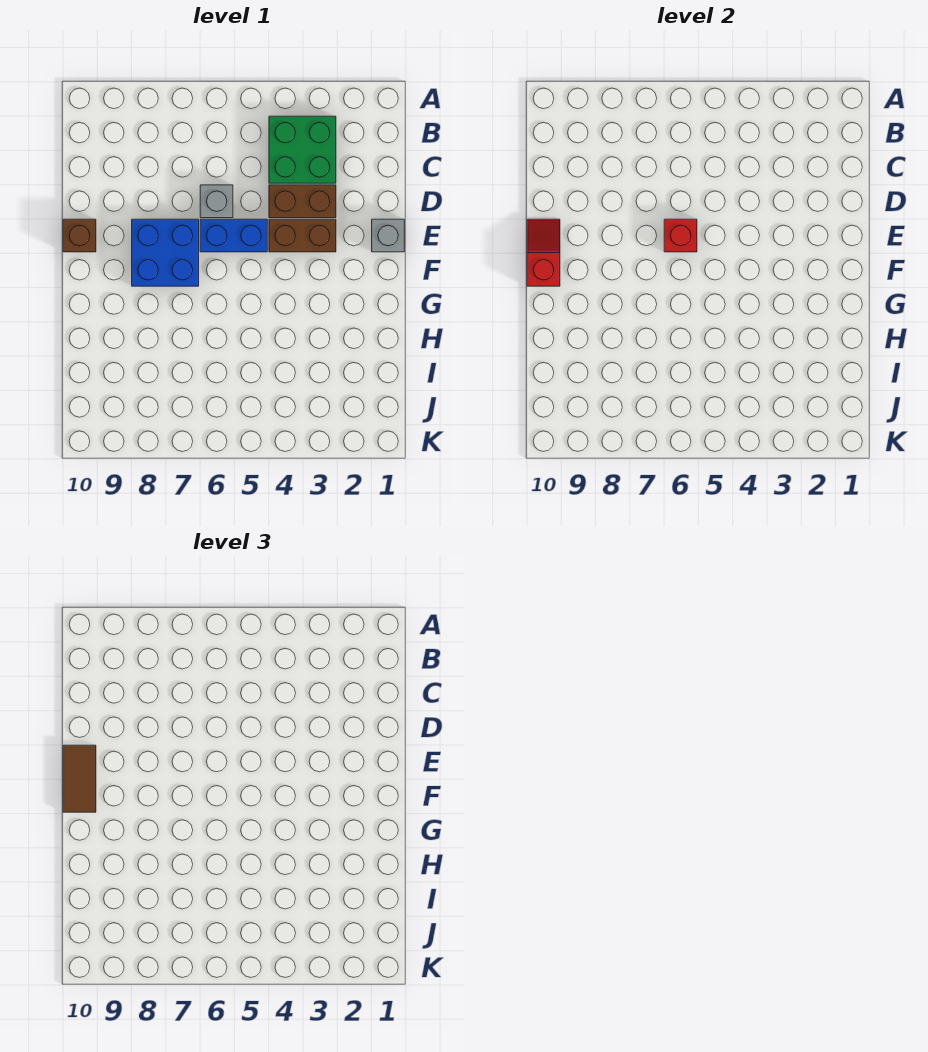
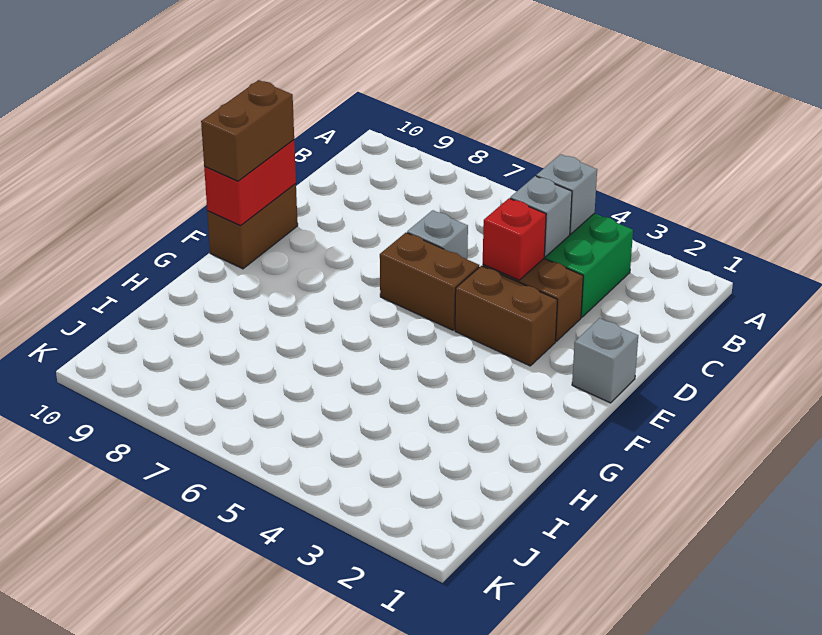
none -> grey brick B4 level 2
none -> grey brick C4 level 2
blue brick E5:E6 level 1 -> brown brick E5:E6 level 1
red brick E6 level 2 -> red brick D4 level 2
blue brick E7:F8 level 1 -> none
brown brick E10 level 1 -> brown brick E10:F10 level 1
red slope E10:F10 level 2 top F -> red brick E10:F10 level 2
brown tile E10:F10 level 3 -> brown brick E10:F10 level 3

